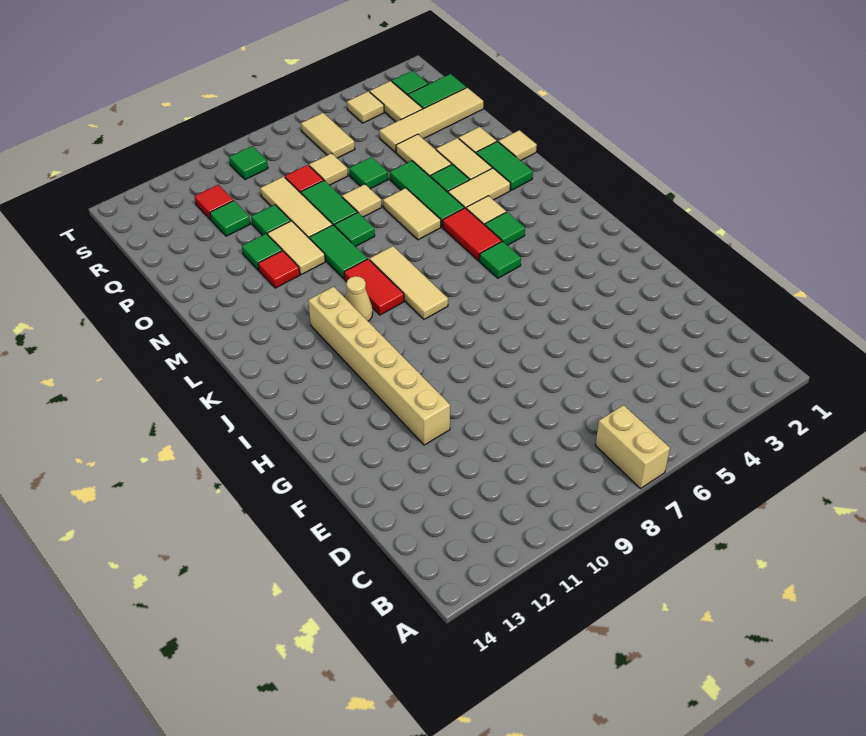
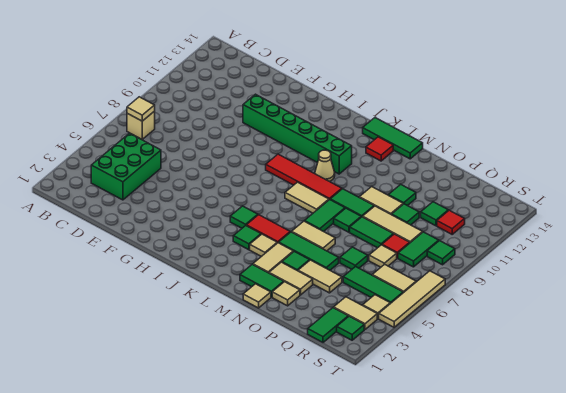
tan brick A7:B7 level 1 -> tan brick B7 level 1
none -> green brick C3:D5 level 1
tan brick F11:K11 level 1 -> green brick F11:K11 level 1
tan tile J8:L8 level 1 -> tan tile K8:L8 level 1
red tile K9:L9 level 1 -> red tile I9:L9 level 1
none -> green tile K14:M14 level 1
none -> green tile M7:M8 level 1
red tile N11 level 1 -> red tile L13 level 1
tan tile O7 level 1 -> tan tile B7 level 2
tan tile Q1:Q4 level 1 -> tan tile T4:T7 level 1
none -> green tile Q5:S5 level 1
none -> green tile R8:R9 level 1

